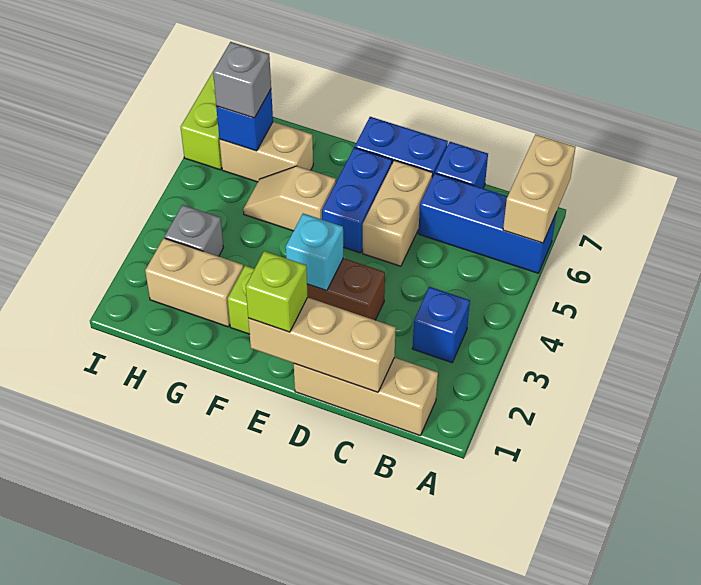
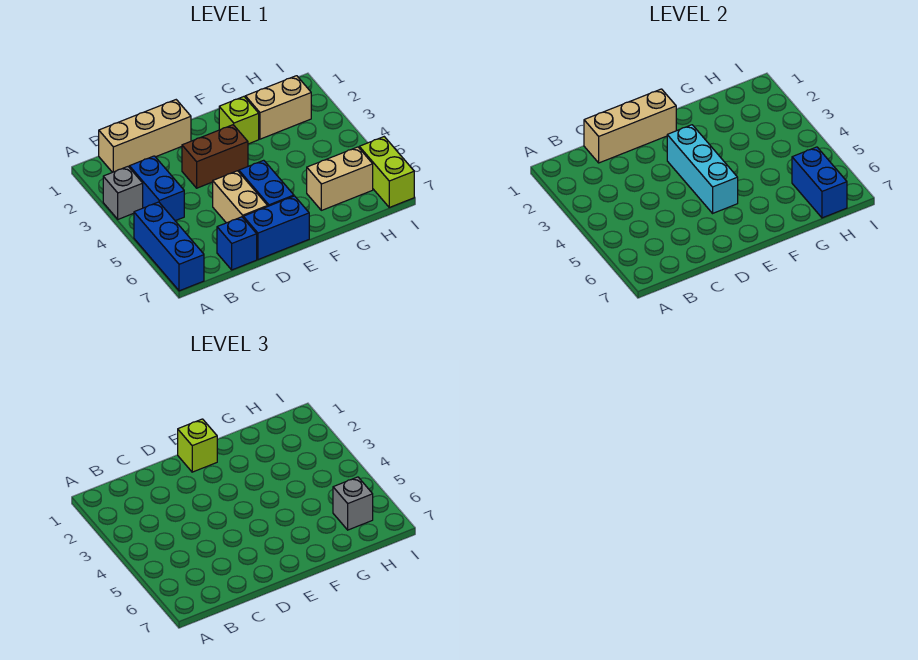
blue brick A6:C6 level 1 -> blue brick A5:A7 level 1
tan brick A6:A7 level 2 -> none
blue brick B3 level 1 -> blue brick B3:B4 level 1
cyan brick E3 level 2 -> cyan brick E3:E5 level 2
tan slope F5:G5 level 1 top F -> none
grey brick H3 level 1 -> grey brick A3 level 1
blue brick H6 level 2 -> blue brick H6:H7 level 2

